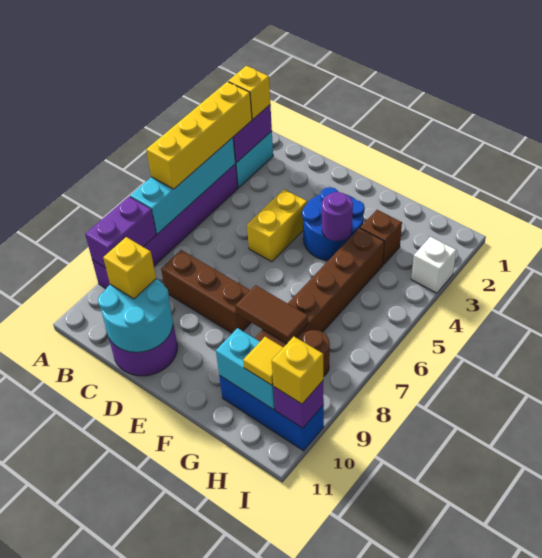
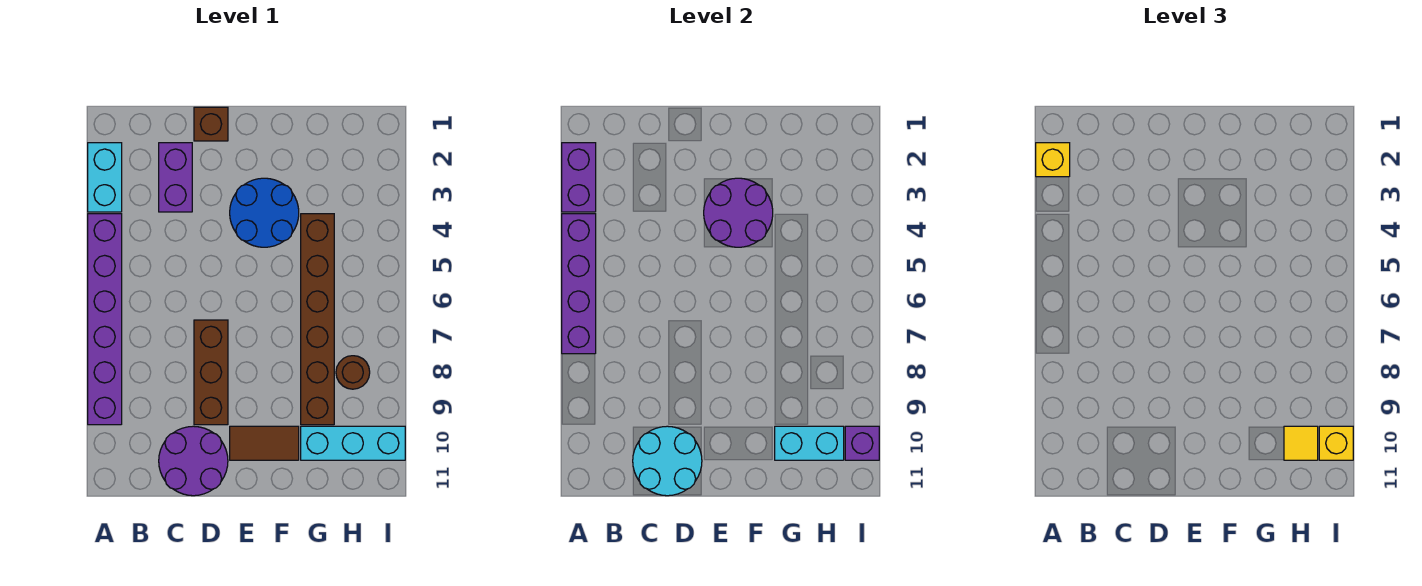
yellow brick A3:A6 level 3 -> none
cyan brick A4:A7 level 2 -> purple brick A4:A7 level 2
purple brick A8:A9 level 2 -> purple brick C2:C3 level 1
brown brick C8:E8 level 1 -> brown brick D7:D9 level 1
yellow brick C10 level 3 -> none
yellow brick D4:D5 level 1 -> none
purple round brick F4 level 2 -> purple round brick E3:F4 level 2
brown tile F8:G8 level 2 -> brown tile E10:F10 level 1
brown brick G3 level 1 -> brown brick D1 level 1
blue brick G10:I10 level 1 -> cyan brick G10:I10 level 1
white brick I3 level 1 -> none

